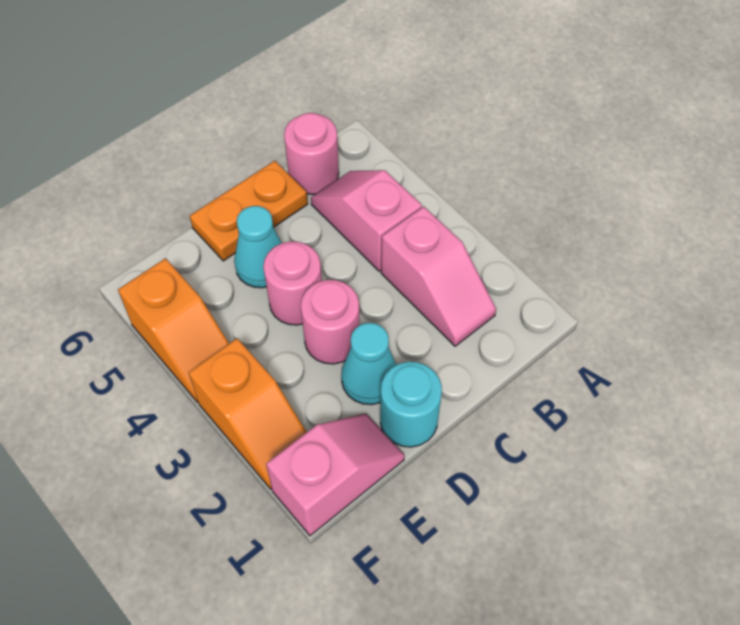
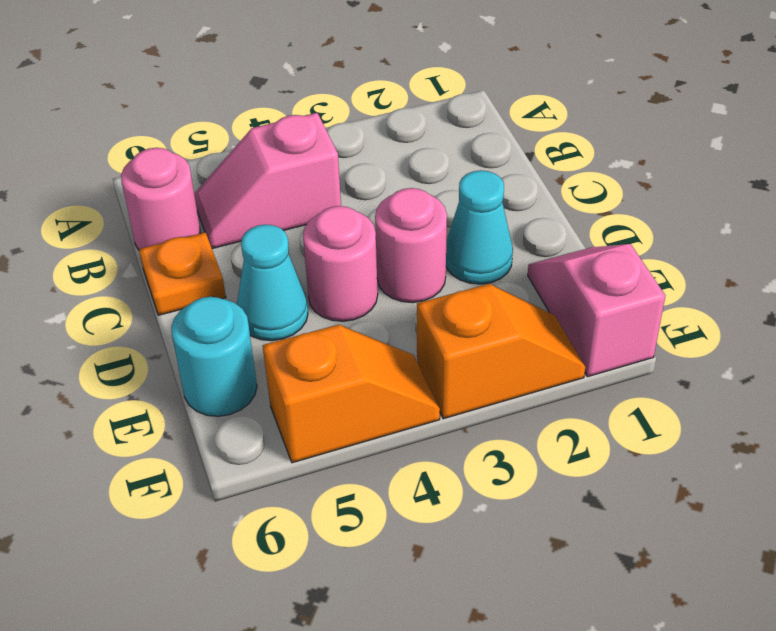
pink slope B2:B3 level 1 top 3 -> none
orange plate C6:D6 level 1 -> orange plate C6 level 1
cyan round brick D1 level 1 -> cyan round brick E6 level 1

